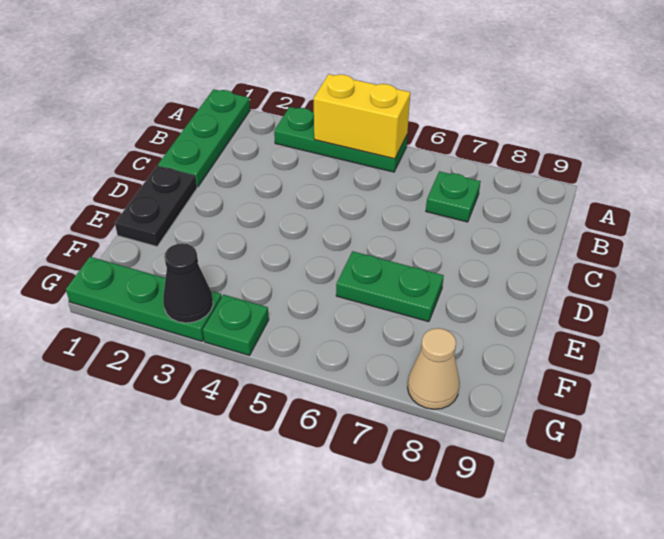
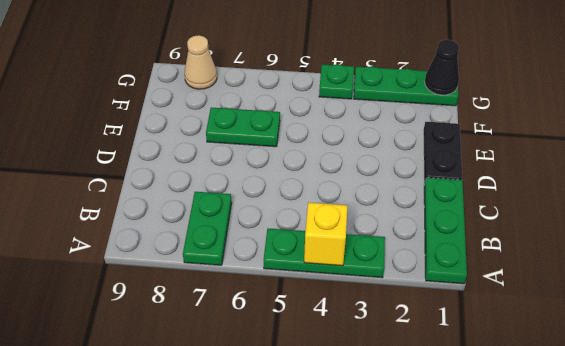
yellow brick A4:A5 level 2 -> yellow brick A4 level 2
green plate B7 level 1 -> green plate A7:B7 level 1
black cone G3 level 2 -> black cone G1 level 2

